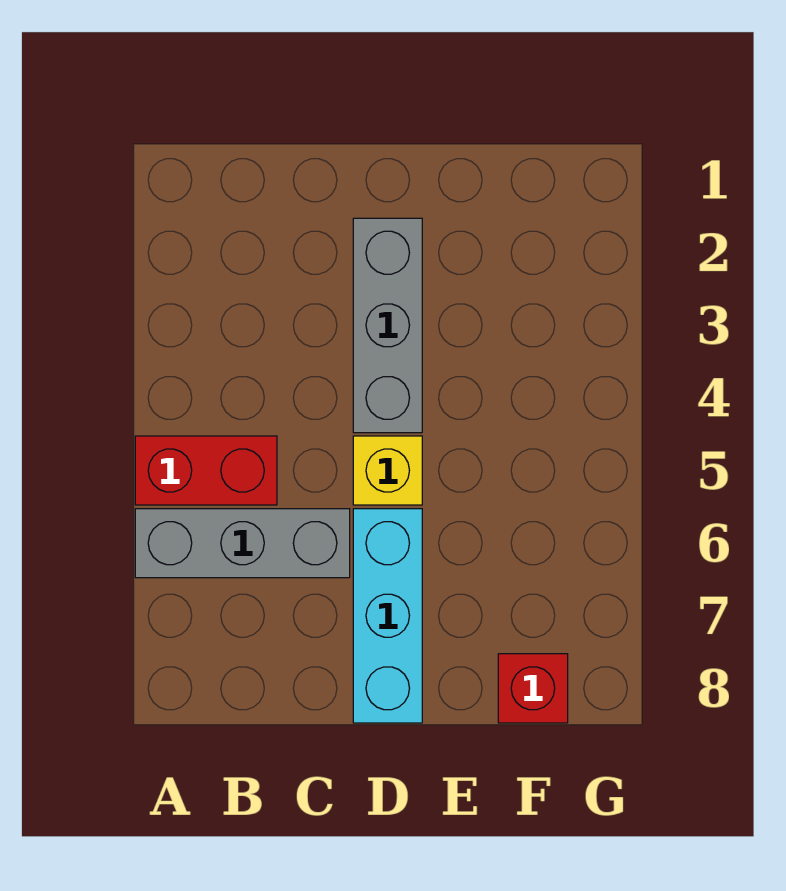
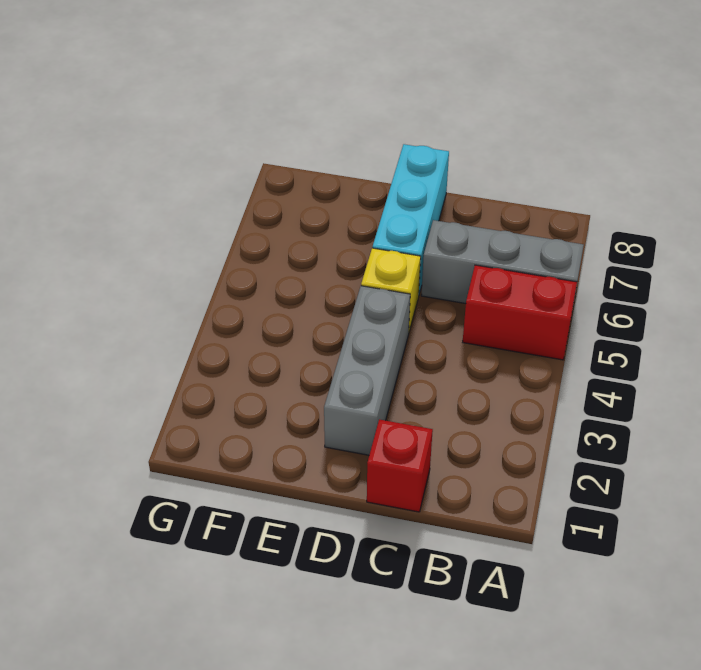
red brick F8 level 1 -> red brick C1 level 1

